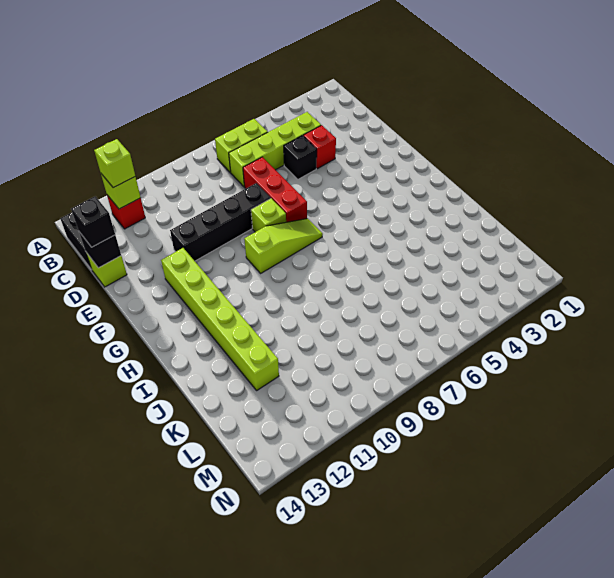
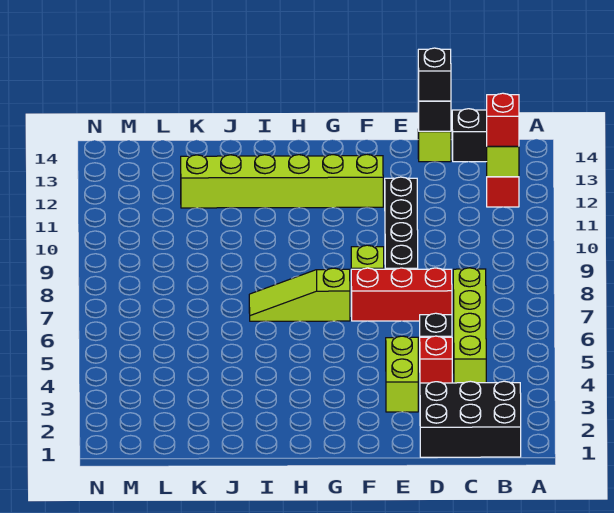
none -> black brick B1:D2 level 1
lime brick B6:B7 level 1 -> lime brick E3:E4 level 1
lime brick B12 level 3 -> red brick B12 level 3
lime slope G7:G9 level 1 top 9 -> lime slope G7:I7 level 1 top G

